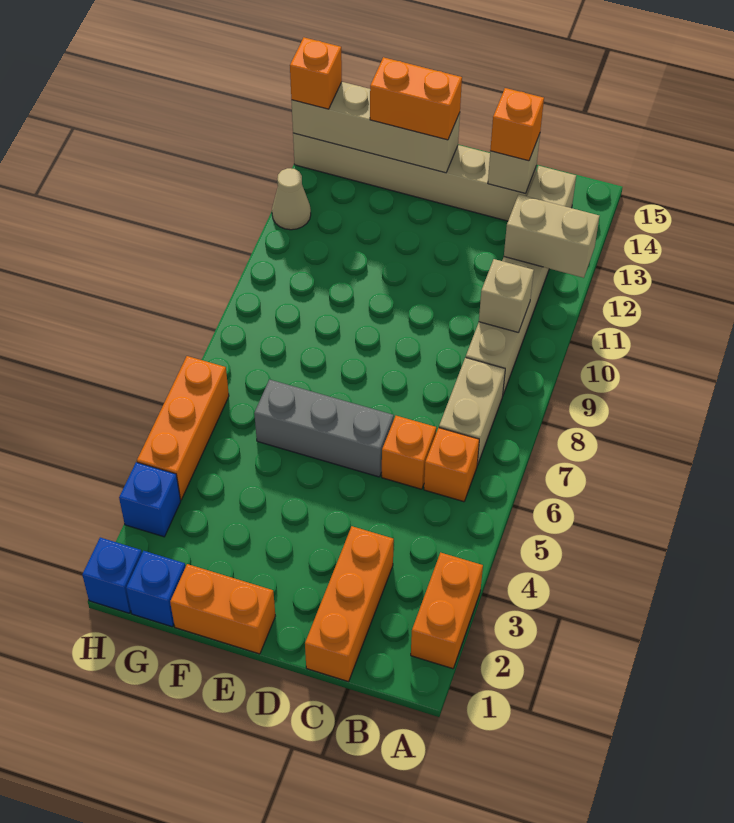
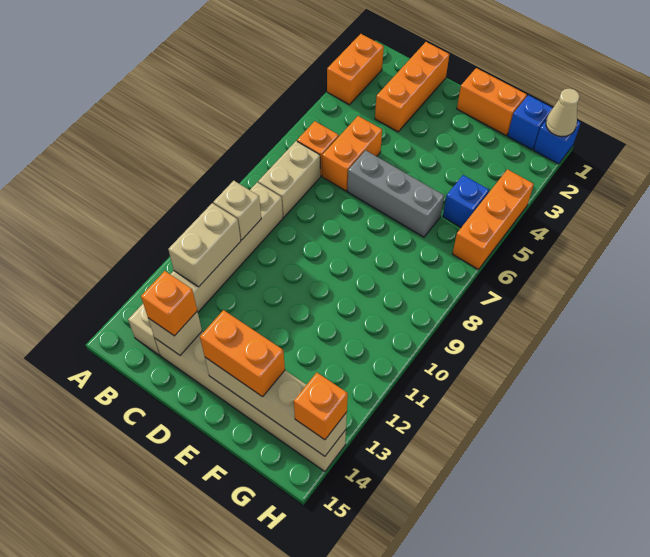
tan brick A12:B12 level 2 -> tan brick B11:B12 level 2
orange brick C6 level 1 -> orange brick C5:C6 level 1
blue brick H3 level 1 -> blue brick G5 level 1
tan cone H12 level 1 -> tan cone H1 level 2

